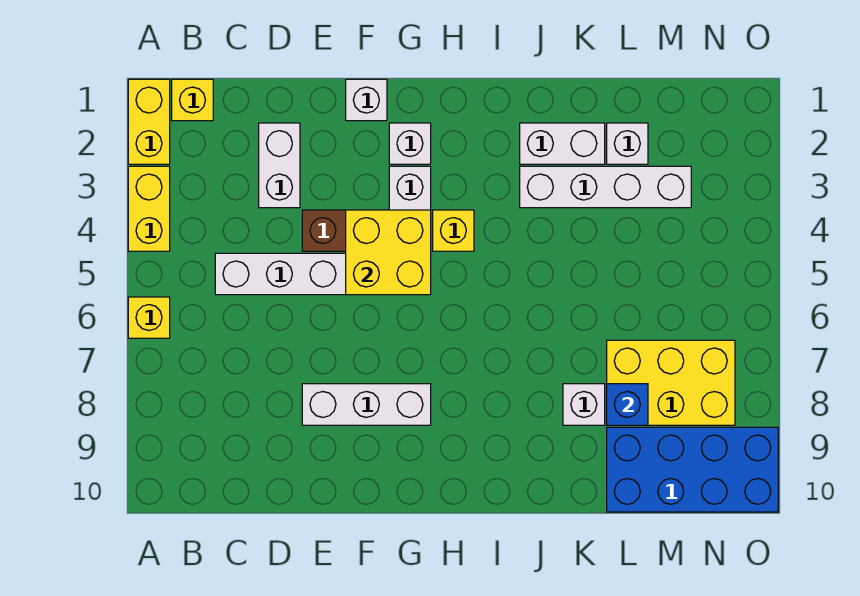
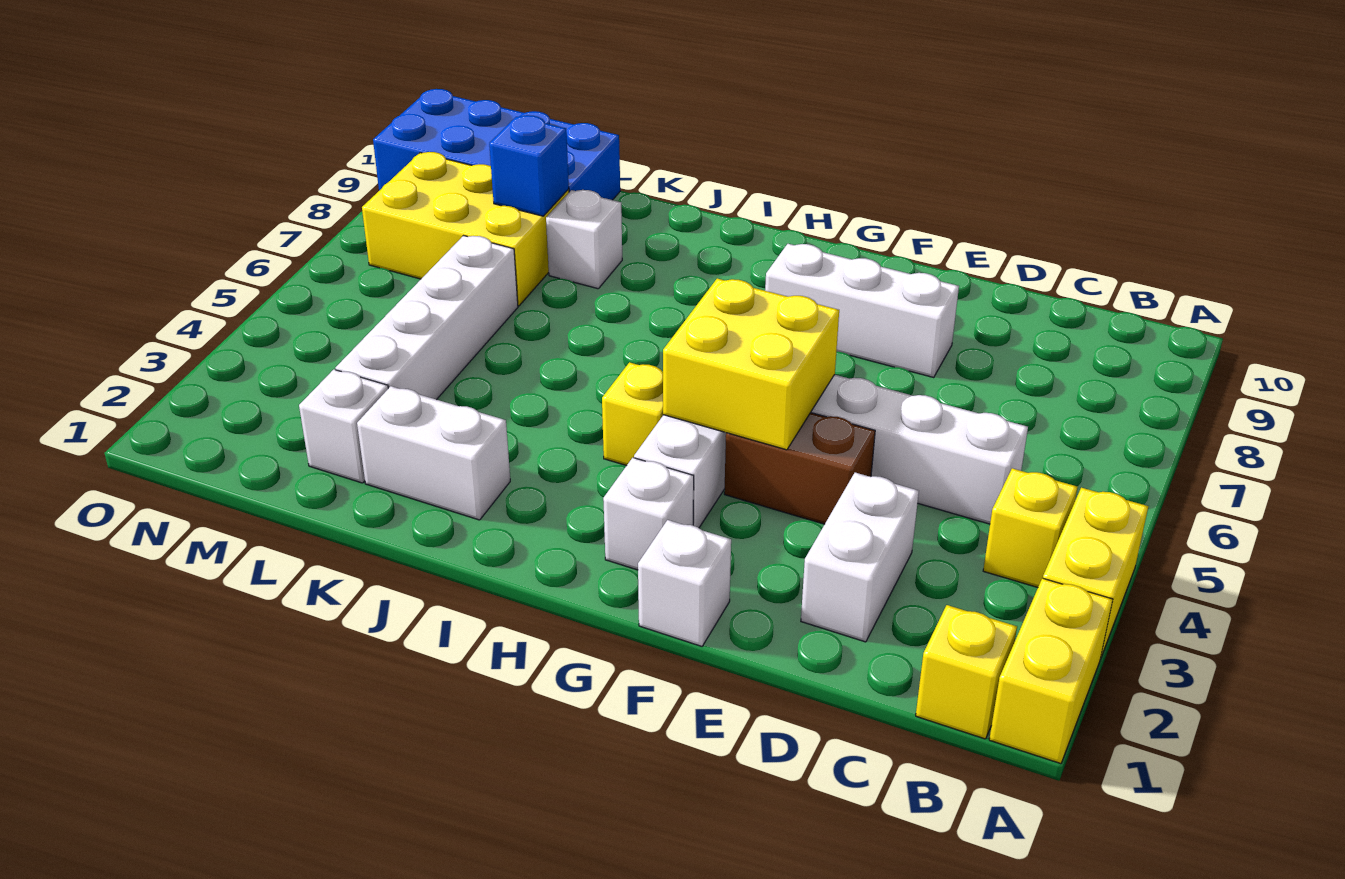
yellow brick A6 level 1 -> yellow brick B4 level 1
white brick J3:M3 level 1 -> white brick L3:L6 level 1

